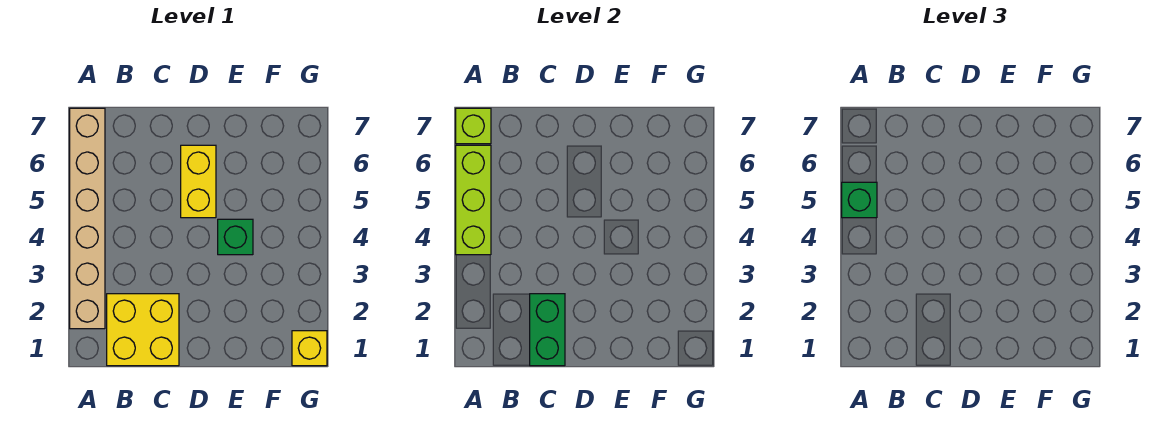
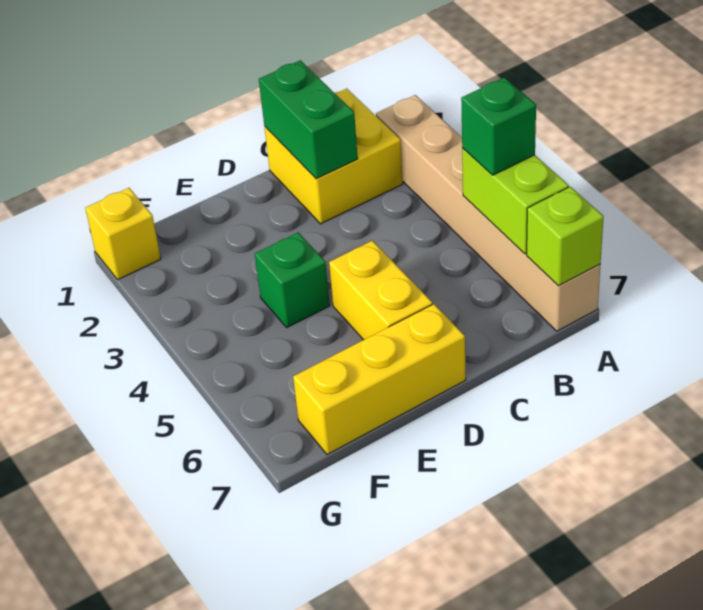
lime brick A4:A6 level 2 -> lime brick A5:A6 level 2
none -> yellow brick D7:F7 level 1

